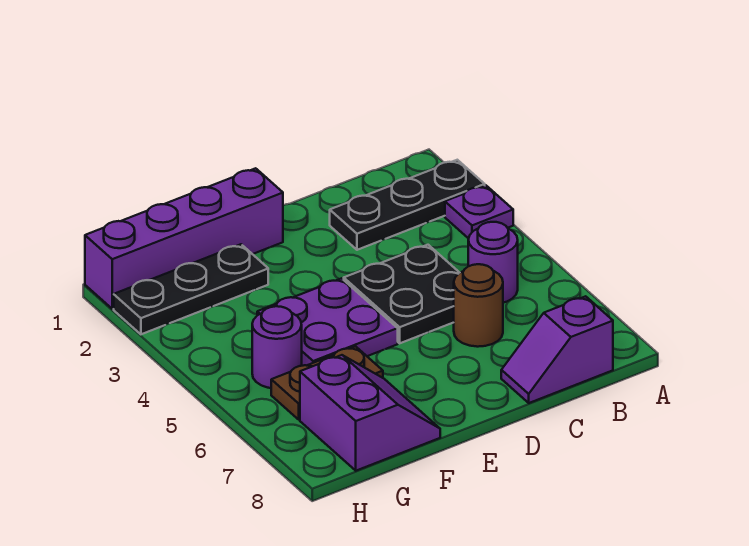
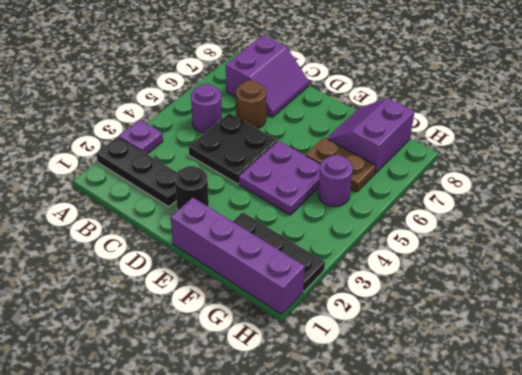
purple slope B8:C8 level 1 top B -> purple slope B7:C8 level 1 top B
none -> black round brick D2 level 1

